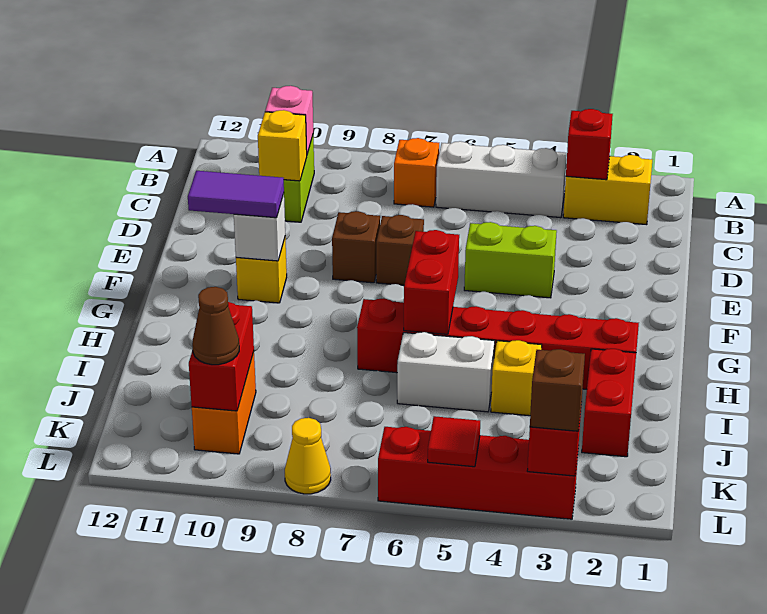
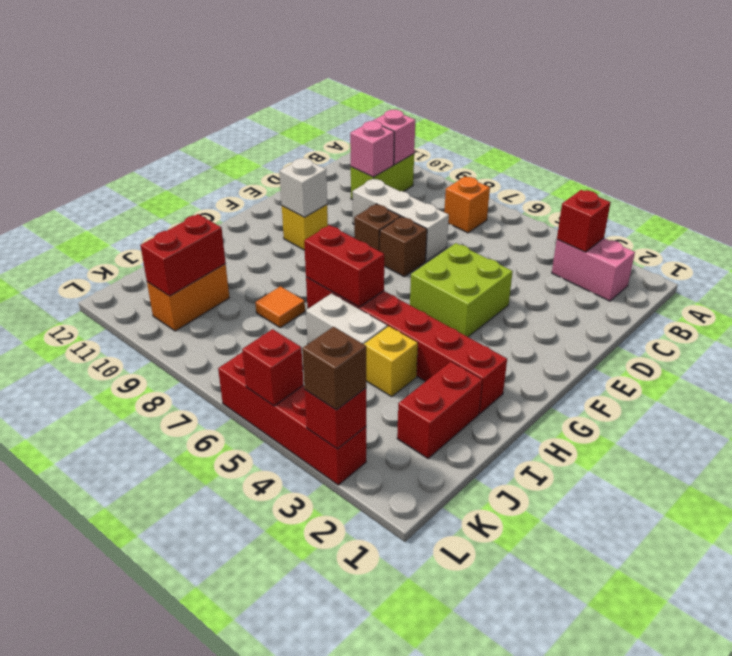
yellow brick B2:B3 level 1 -> pink brick B2:B3 level 1
white brick B4:B6 level 1 -> white brick D7:D9 level 1
yellow brick C10 level 2 -> pink brick C10 level 2
lime brick E4:E5 level 1 -> lime brick E4:F5 level 1
purple tile F10:F11 level 3 -> none
red brick G6:H6 level 2 -> red brick H6:H7 level 2
none -> orange tile I8 level 1
brown cone K10 level 3 -> none
red tile L5 level 2 -> red brick L5 level 2
yellow cone L8 level 1 -> none

